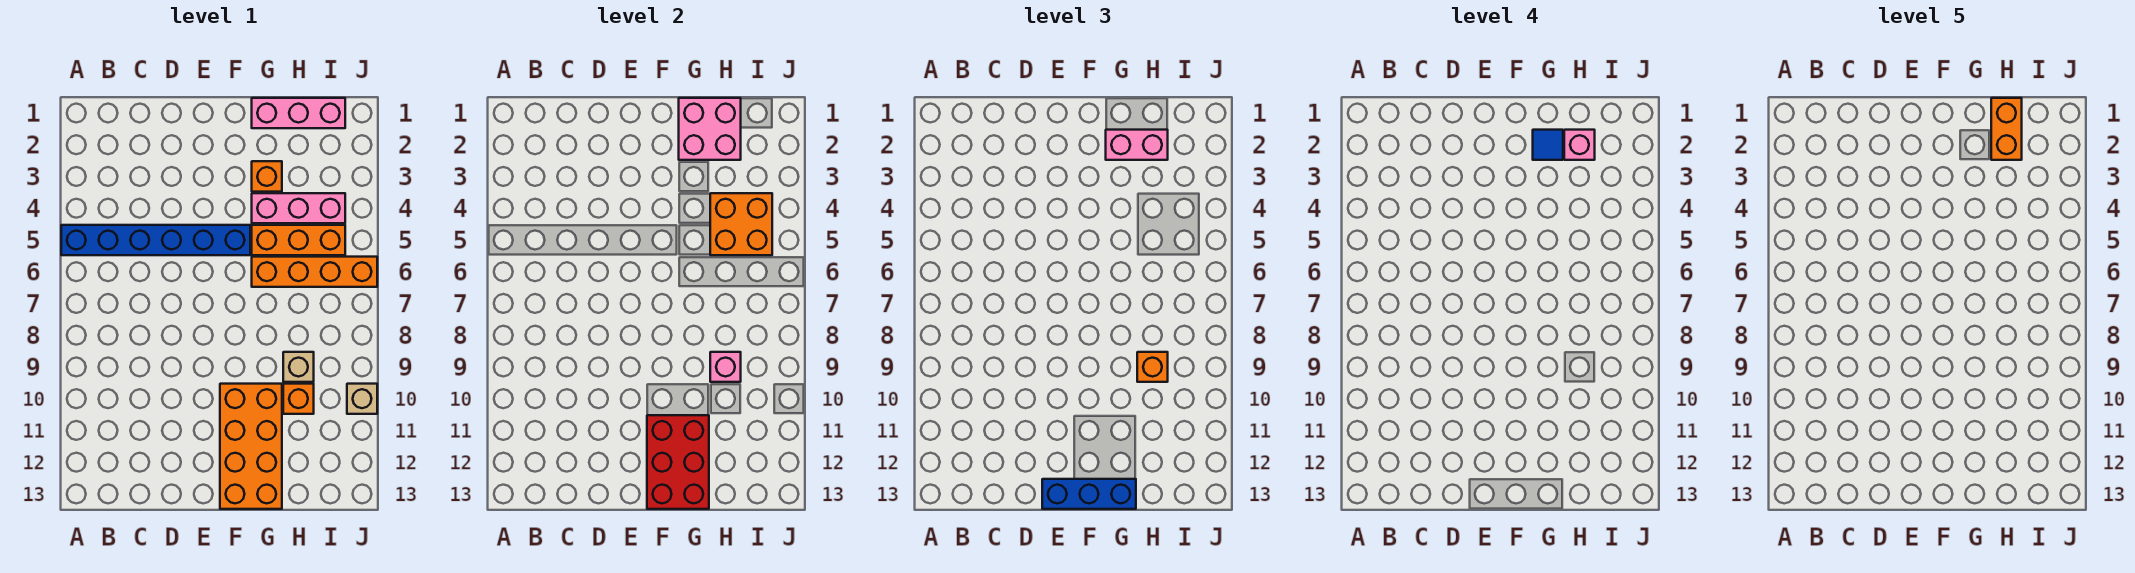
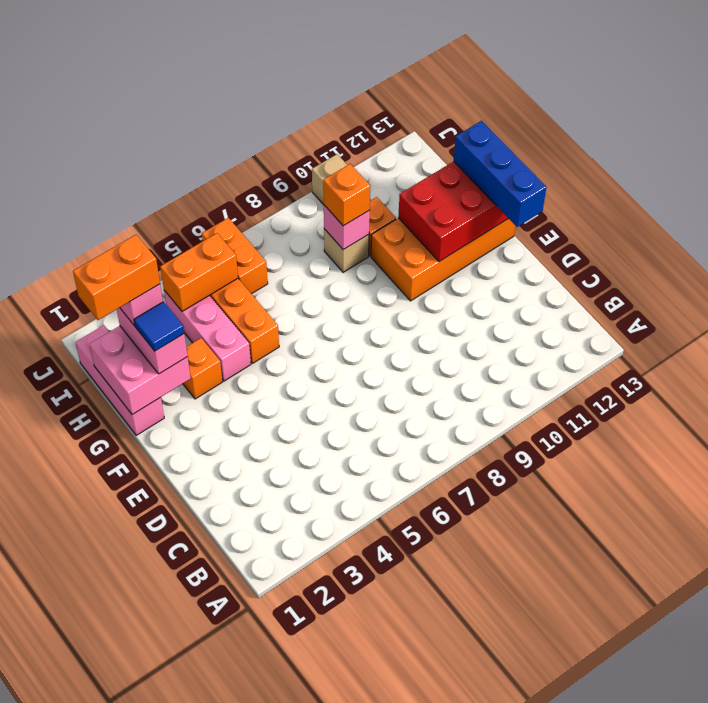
blue brick A5:F5 level 1 -> none
orange brick G6:J6 level 1 -> orange brick I6:J6 level 1
orange brick H4:I5 level 2 -> orange brick I4:I5 level 2

